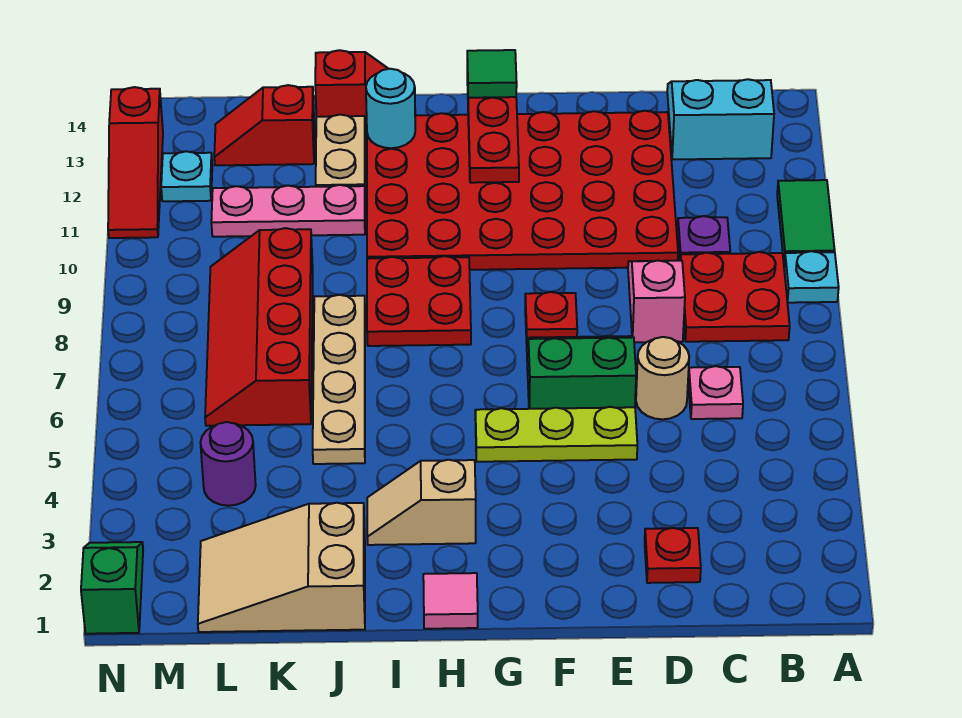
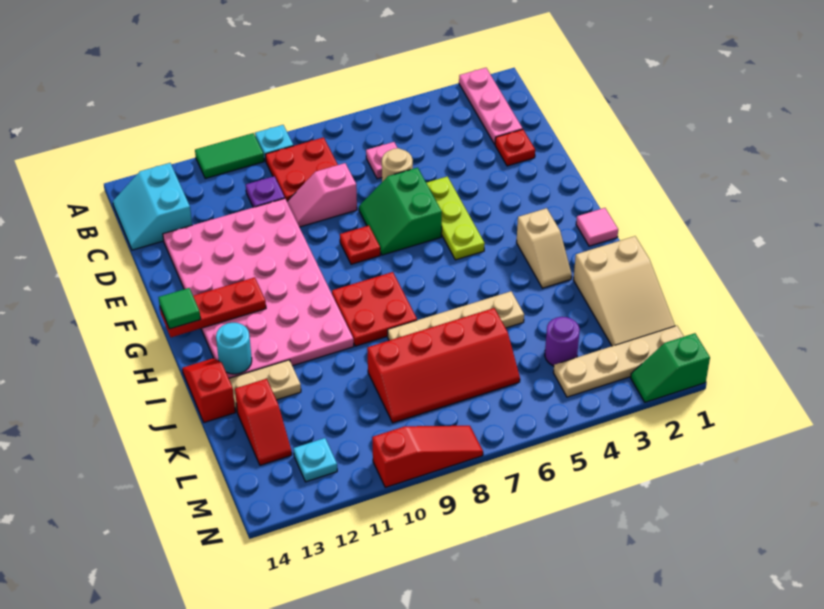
red plate D10:I13 level 1 -> pink plate D10:I13 level 1
pink plate J11:L11 level 1 -> pink plate A2:C2 level 1
none -> tan plate M1:M4 level 1
red slope N11:N13 level 1 top 13 -> red slope N8:N10 level 1 top 10

